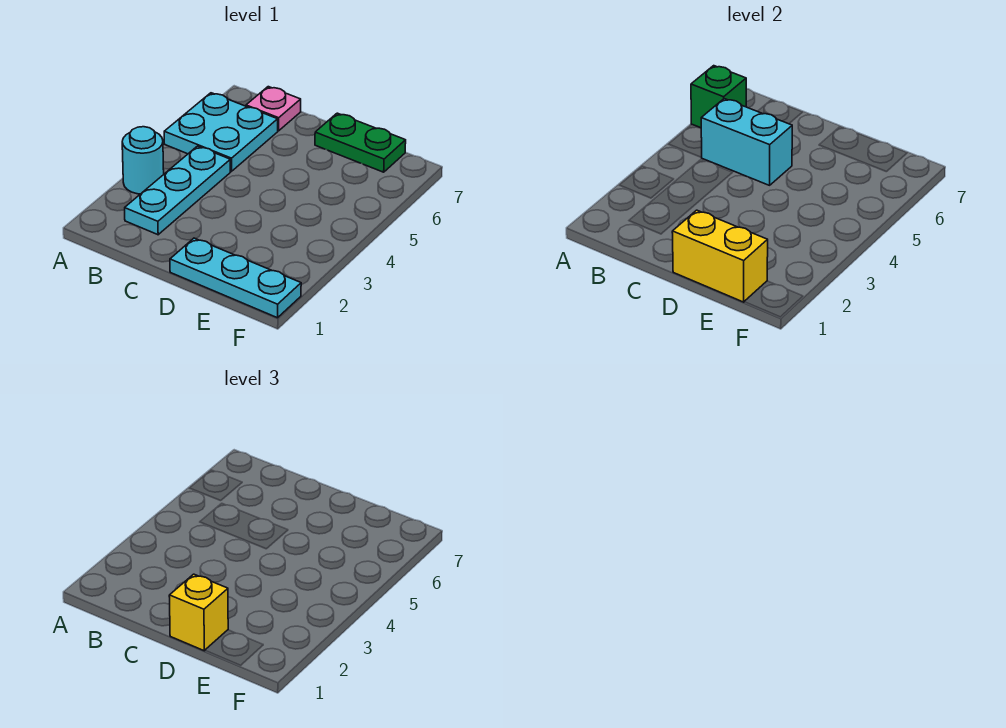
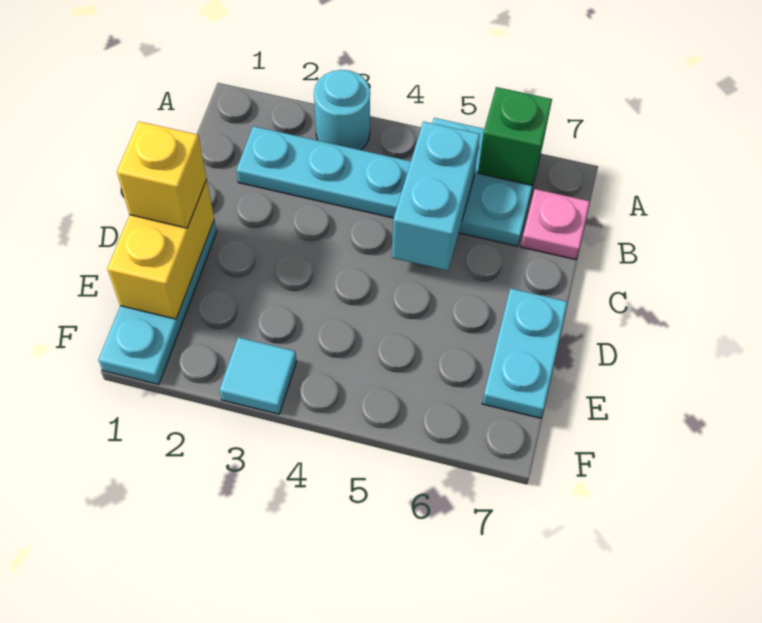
green plate D7:E7 level 1 -> cyan plate D7:E7 level 1
none -> cyan tile F3 level 1

